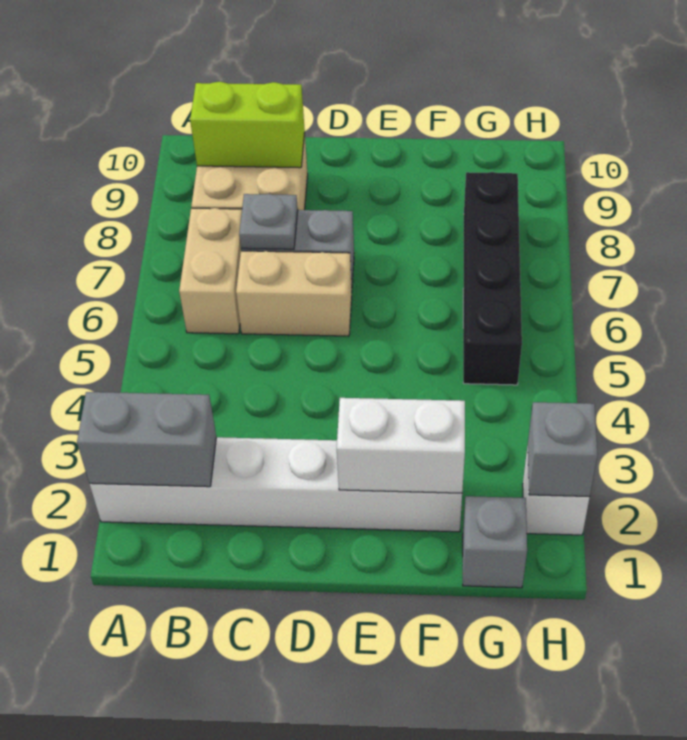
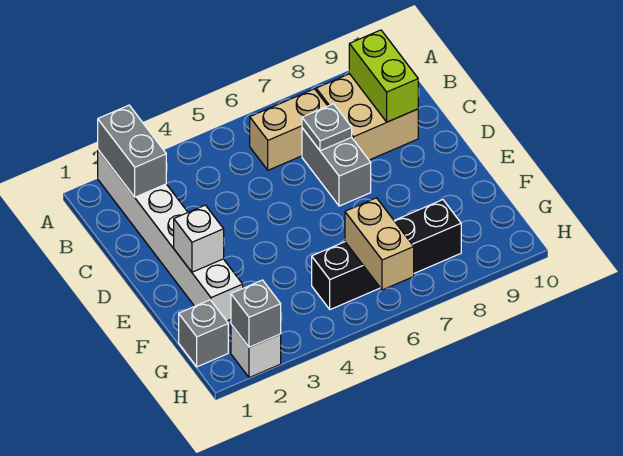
tan brick C6:D6 level 1 -> tan brick G6:H6 level 2
white brick E2:F2 level 2 -> white brick E2 level 2

